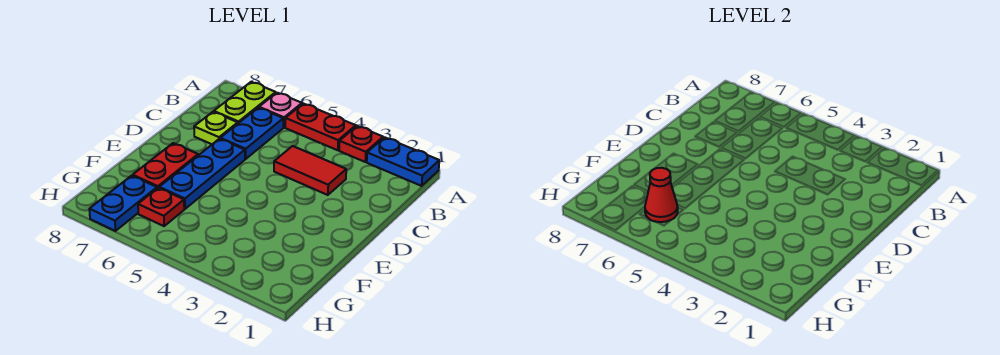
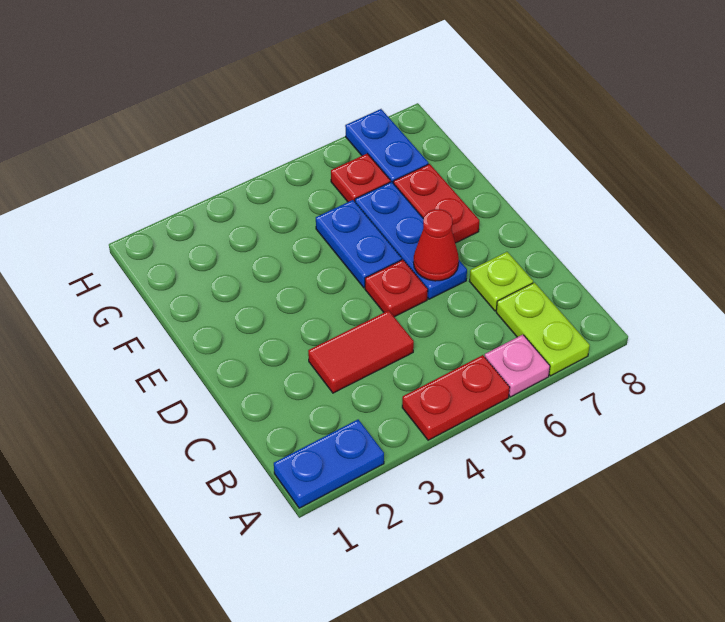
red plate A3 level 1 -> red plate D5 level 1
blue plate B6:C6 level 1 -> blue plate E5:F5 level 1
red cone G6 level 2 -> red cone D6 level 2

